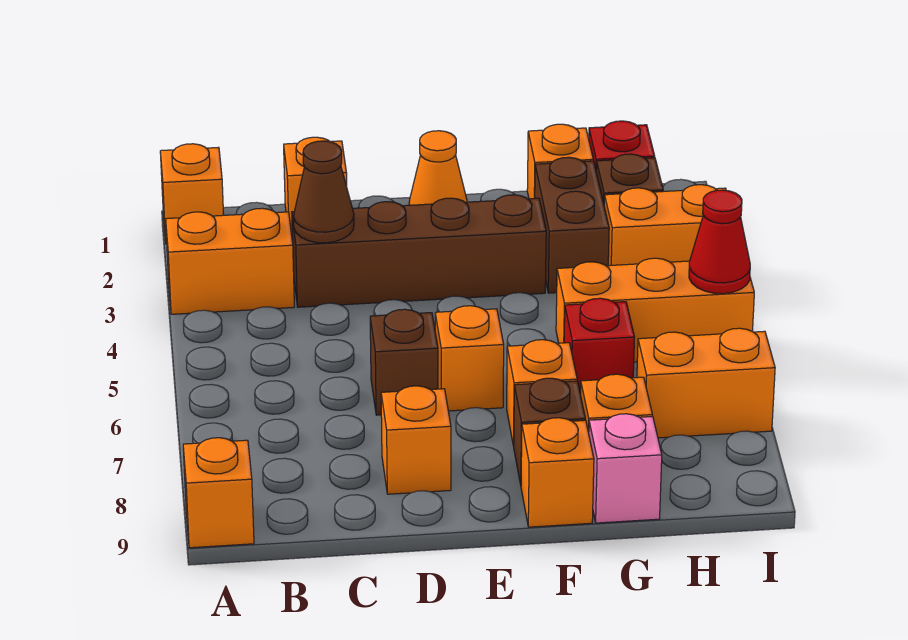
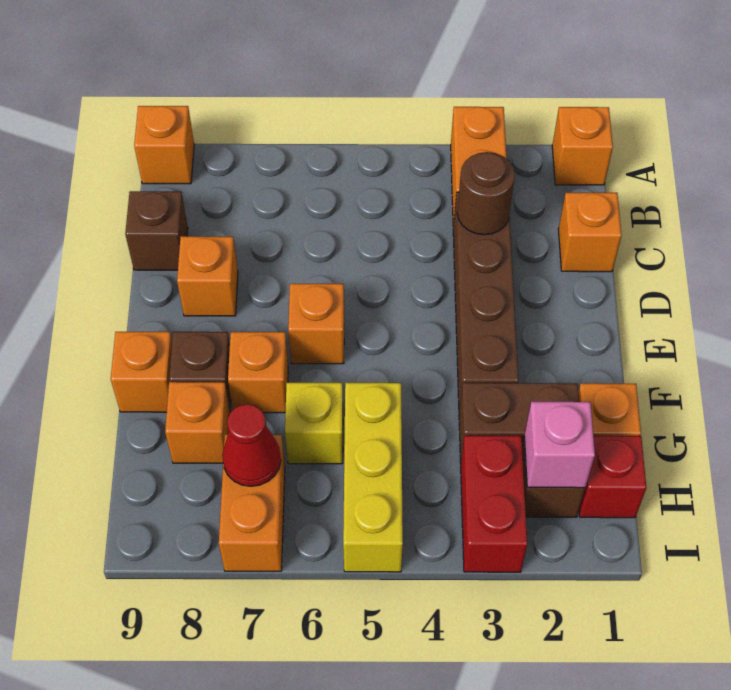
brown cone C3 level 2 -> brown round brick C3 level 2
brown brick D6 level 1 -> brown brick C9 level 1
orange cone E1 level 1 -> none
orange brick G5:I5 level 1 -> yellow brick G5:I5 level 1
red brick G6 level 1 -> yellow brick G6 level 1
pink brick G9 level 1 -> pink brick H2 level 2
orange brick H3:I3 level 1 -> red brick H3:I3 level 1
red cone I5 level 2 -> red cone H7 level 2

